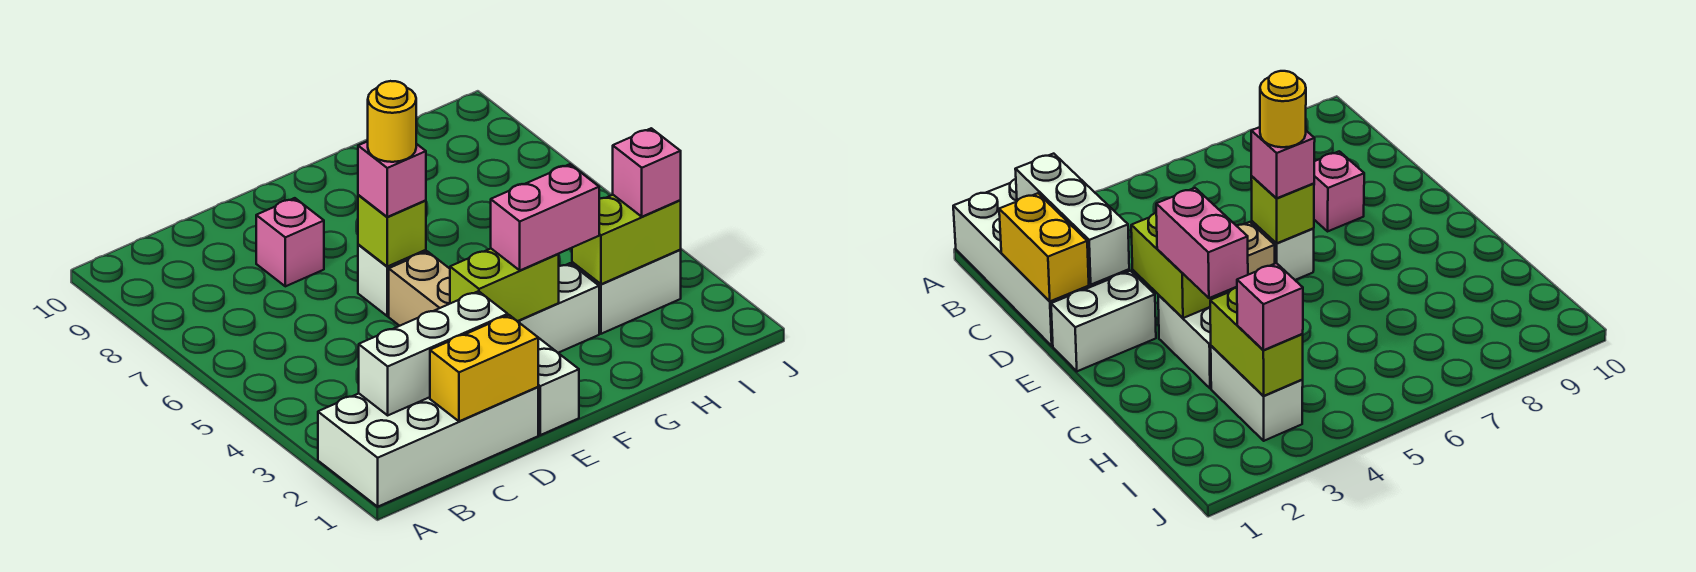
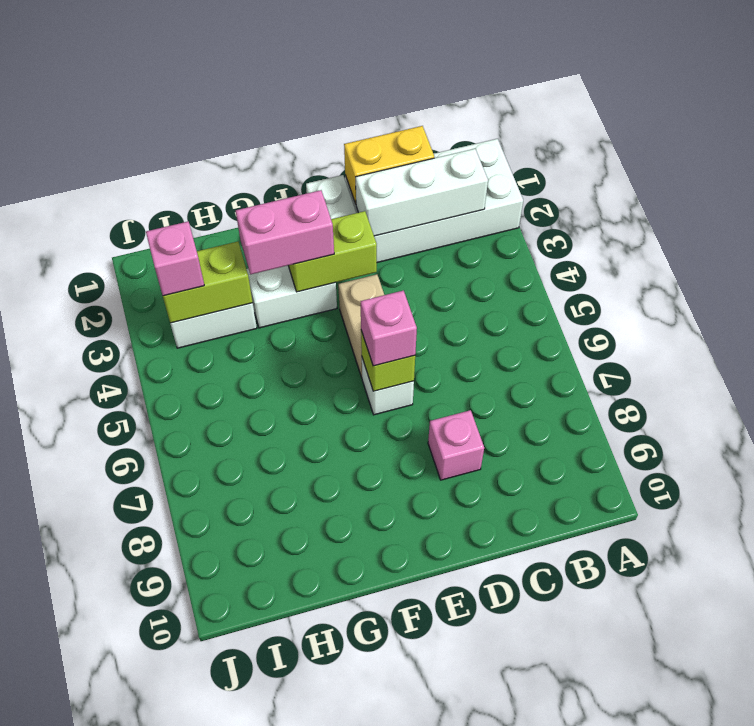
yellow round brick E6 level 4 -> none

